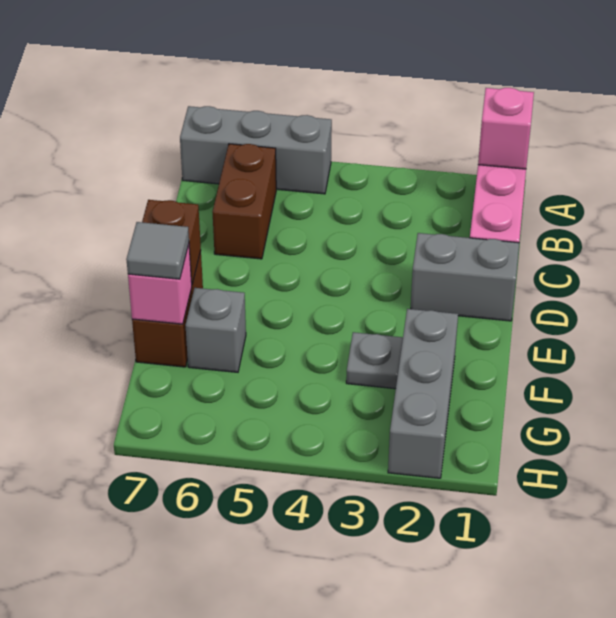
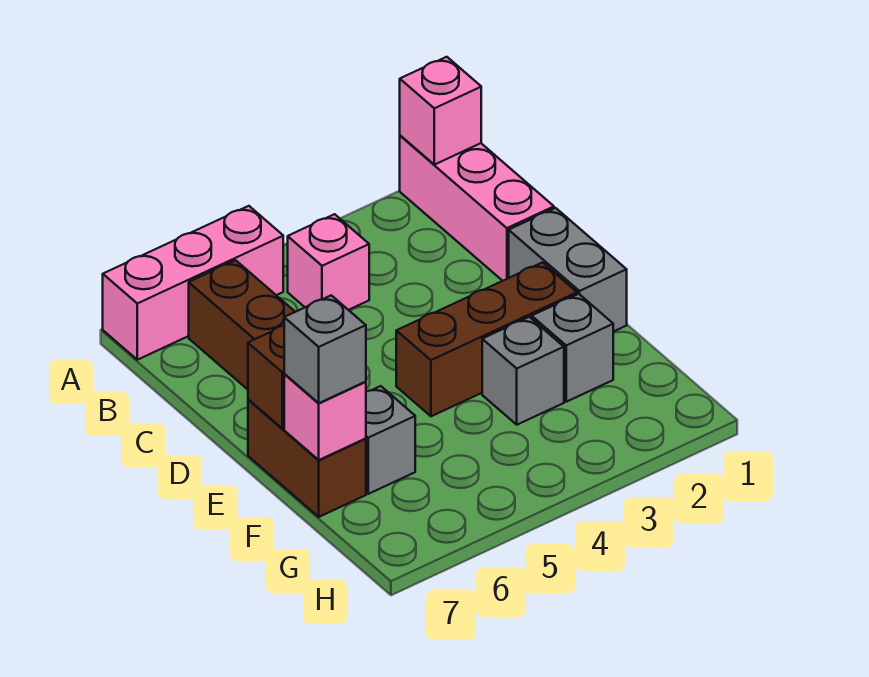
grey brick A5:A7 level 1 -> pink brick A5:A7 level 1
none -> pink brick B4 level 1
grey brick D1:D2 level 1 -> grey brick D1:E1 level 1
none -> brown brick E2:E4 level 1
grey brick F2:H2 level 1 -> grey brick F2 level 1
grey plate F3 level 1 -> grey brick F3 level 1
grey tile F7 level 3 -> grey brick F7 level 3

